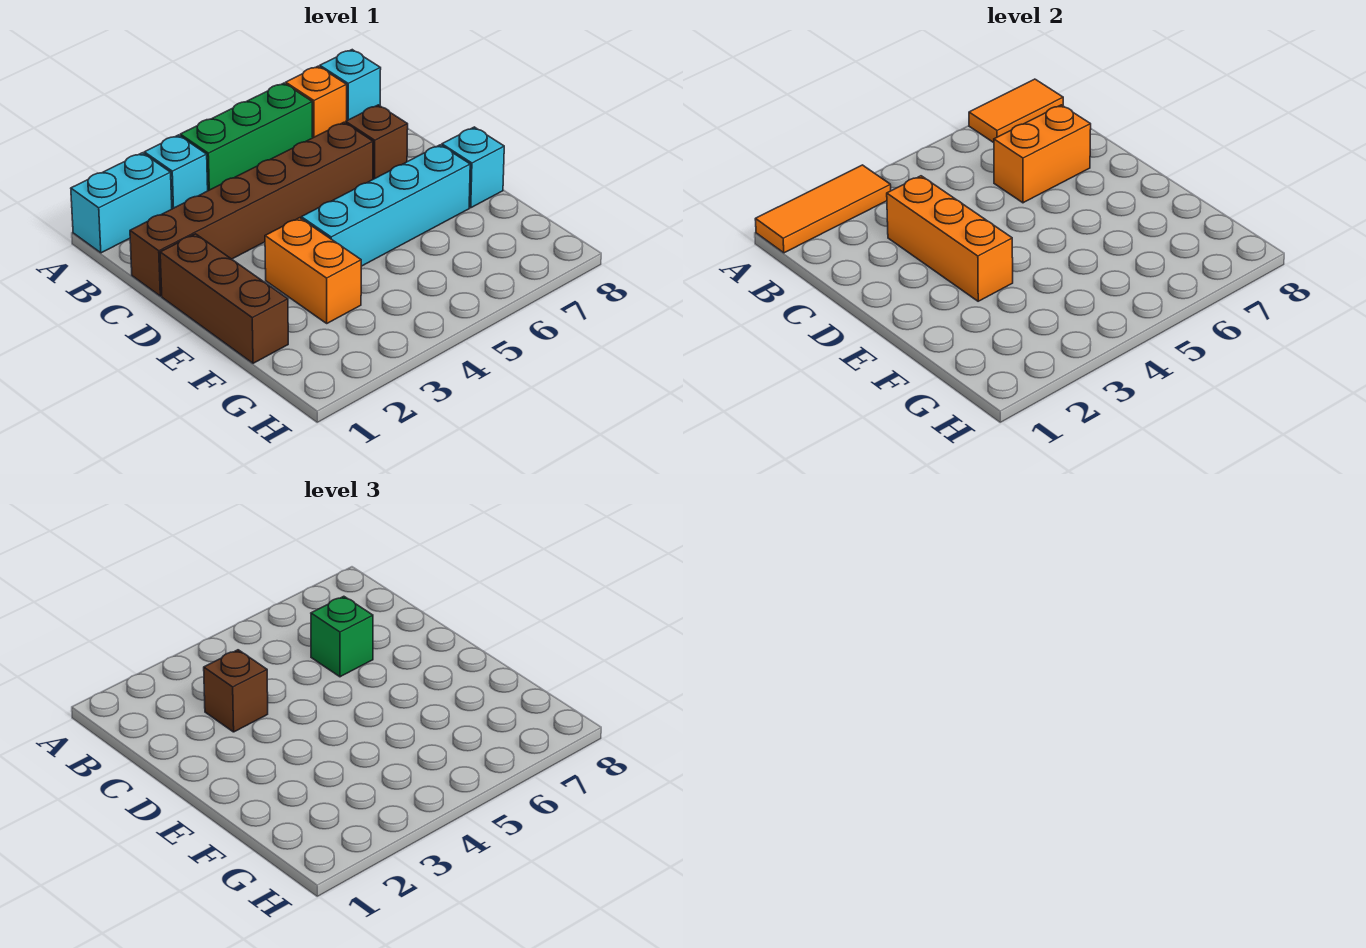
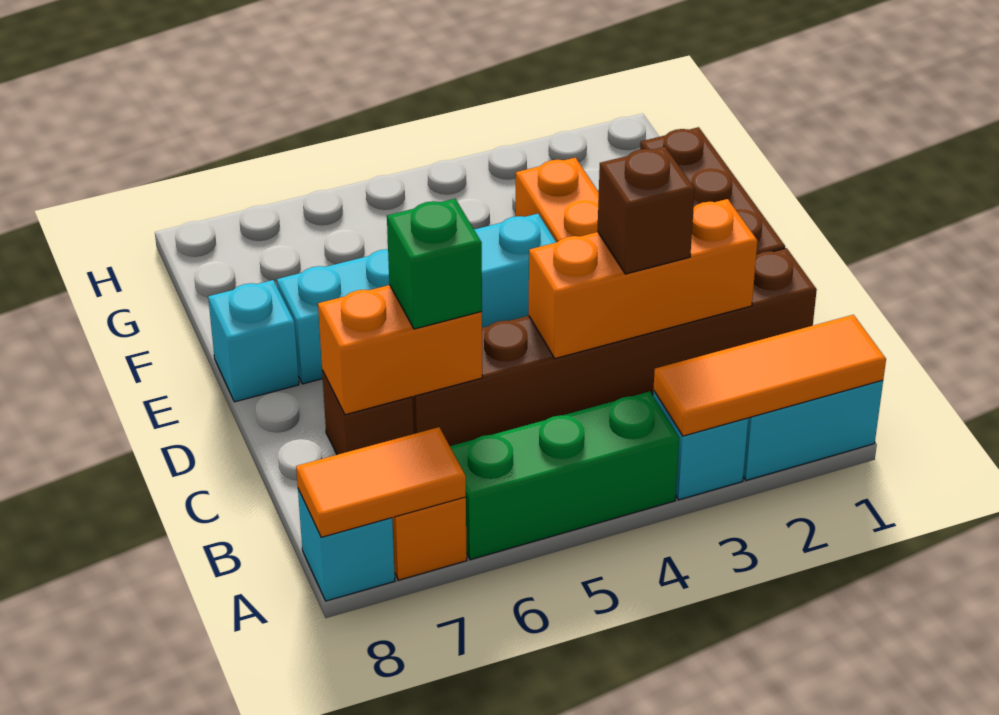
orange brick C3:E3 level 2 -> orange brick C2:C4 level 2

